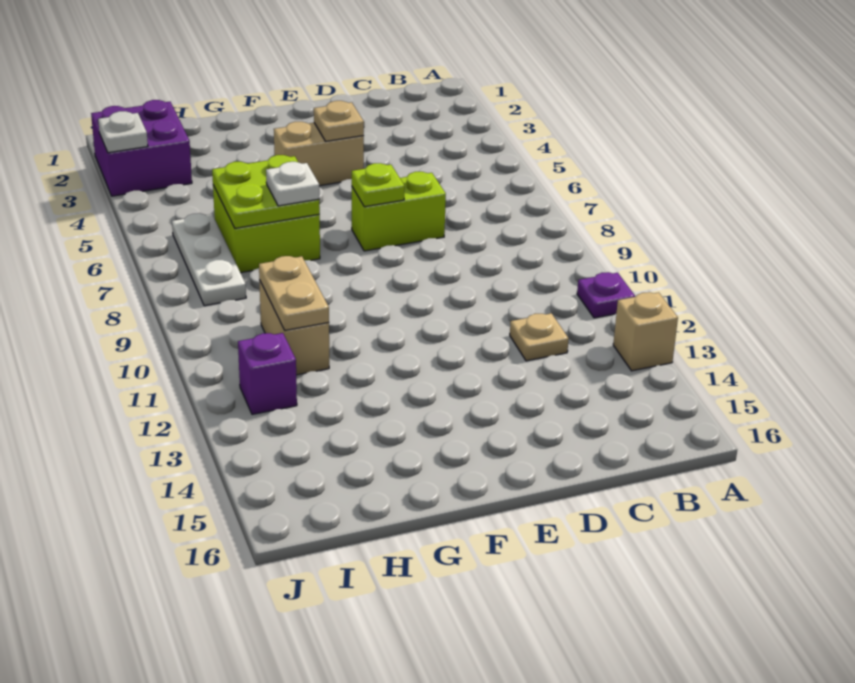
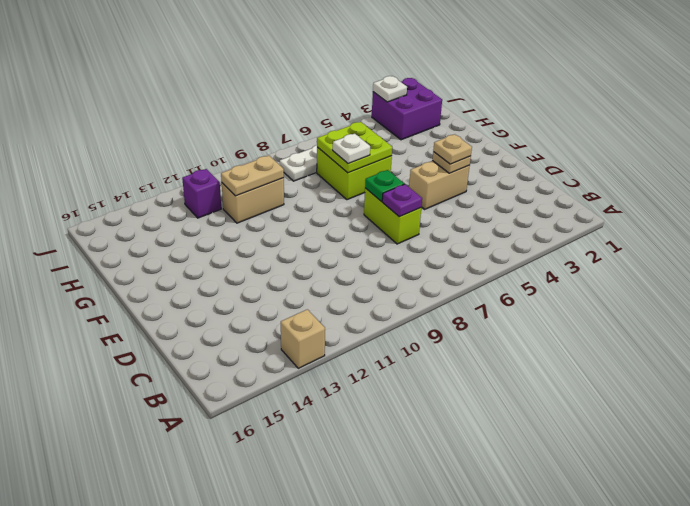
purple plate A11 level 1 -> purple plate D7 level 2
tan plate C12 level 1 -> tan plate E4 level 3
tan brick E4:F4 level 1 -> tan brick E4:E5 level 1
lime plate E7 level 2 -> green plate E7 level 2

